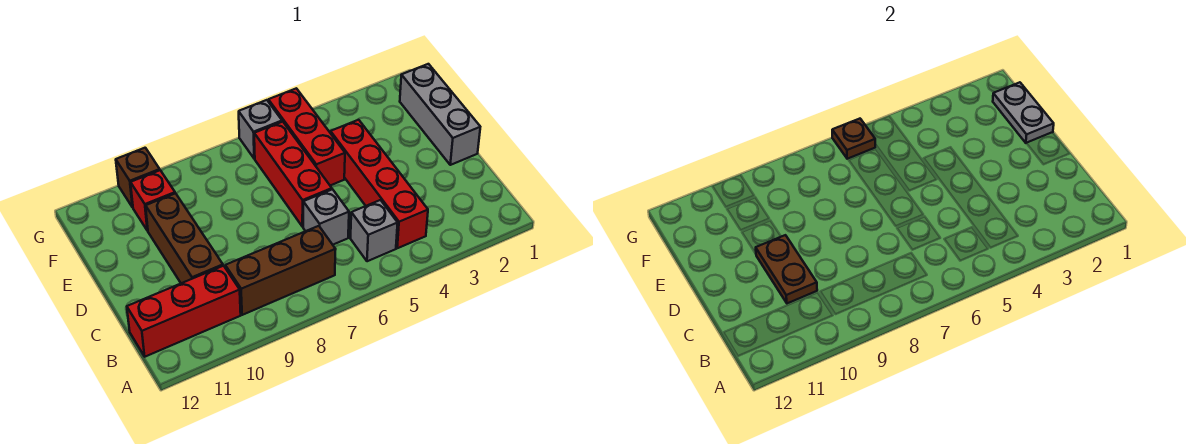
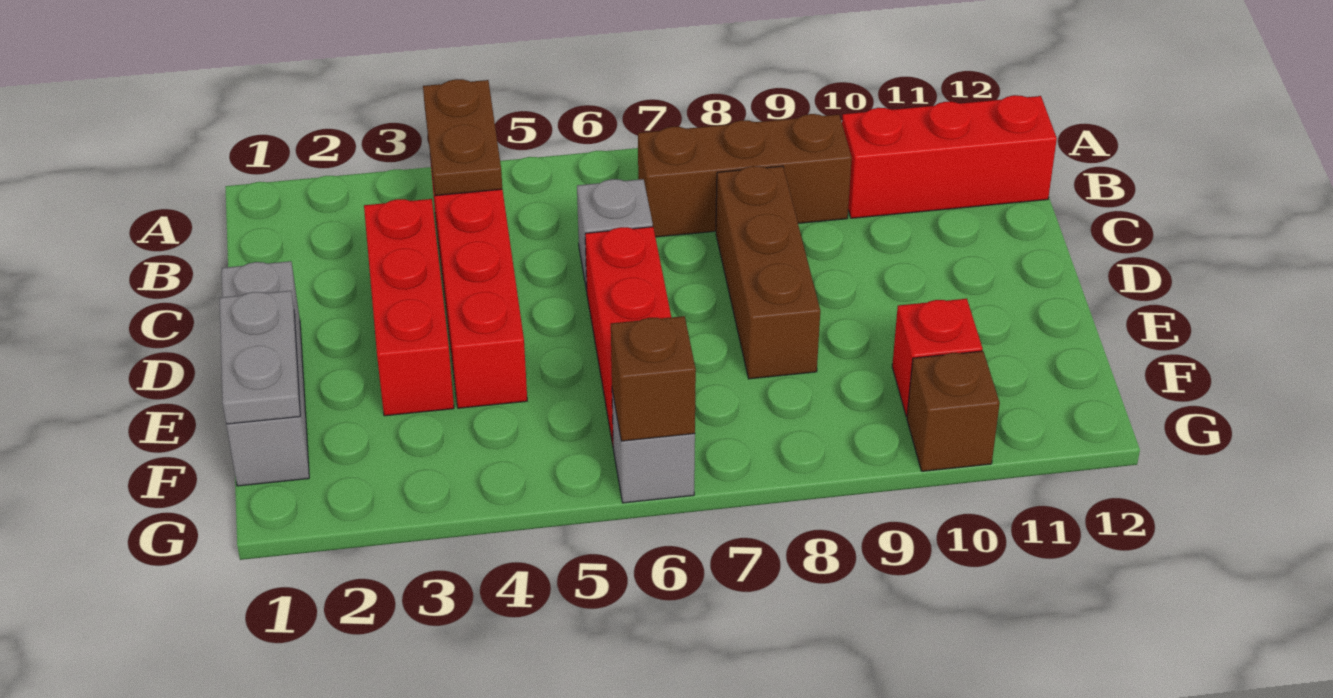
grey brick B5 level 1 -> none
brown brick C10:E10 level 1 -> brown brick C8:E8 level 1
brown plate C10:D10 level 2 -> brown plate A4:B4 level 2
red brick E5:G5 level 1 -> red brick C3:E3 level 1
brown plate G6 level 2 -> brown brick G6 level 2

